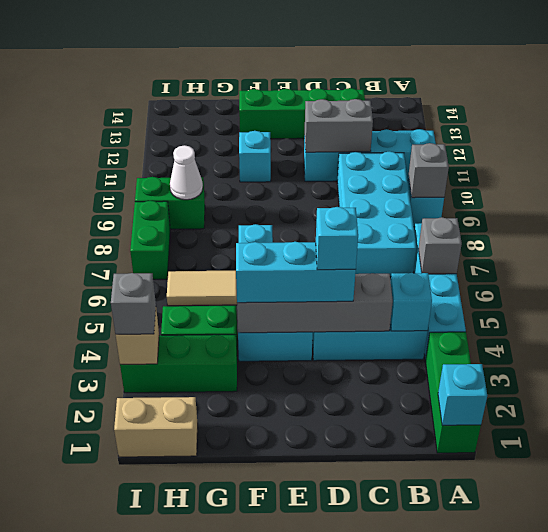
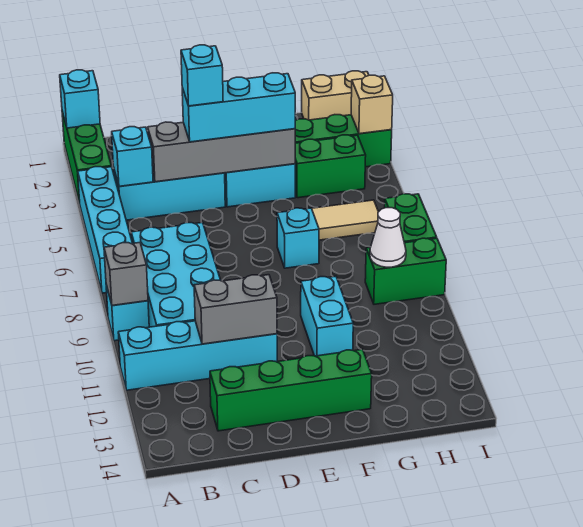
grey brick A6 level 2 -> none
cyan brick F11 level 1 -> cyan brick F10:F11 level 1
grey brick I3 level 3 -> none

